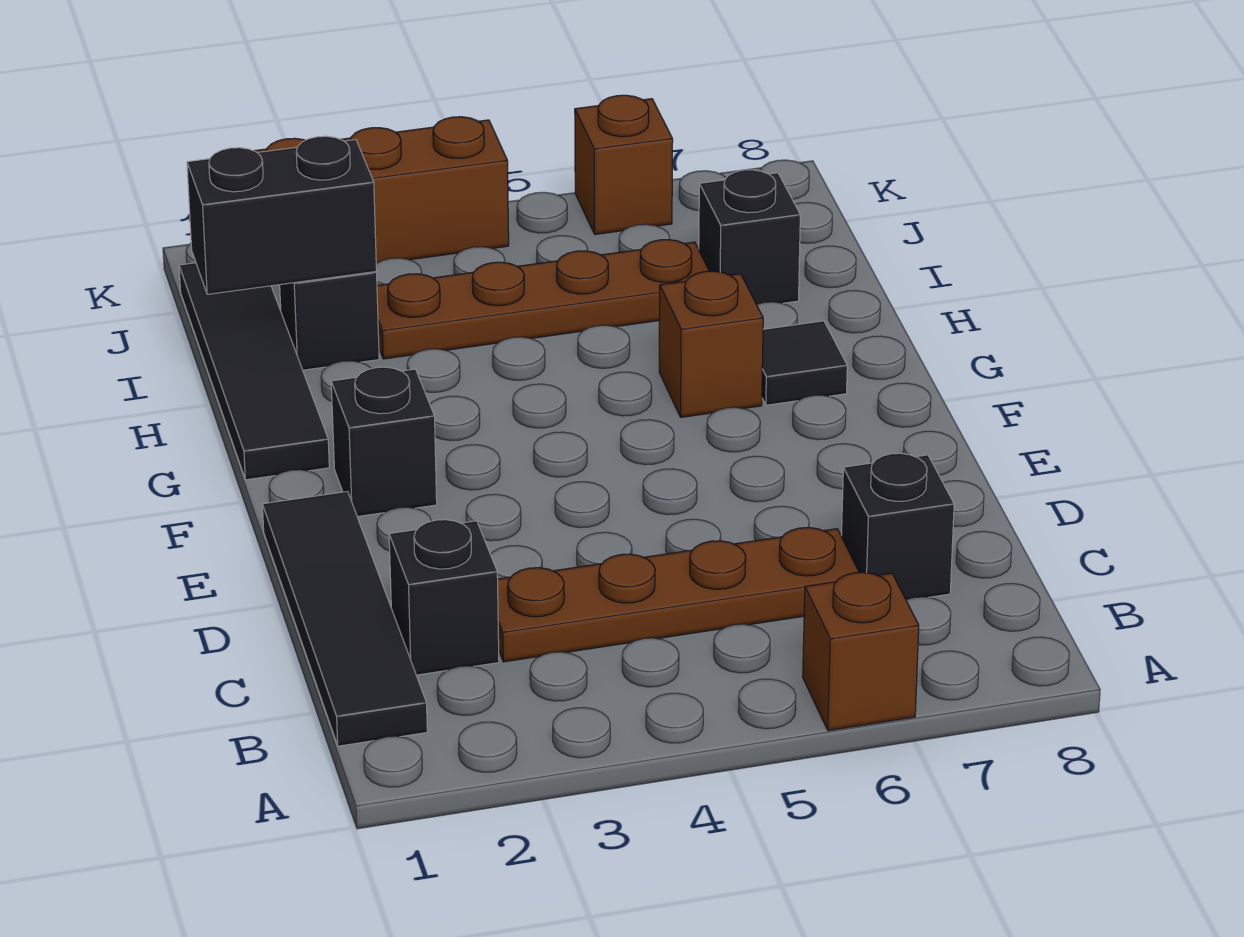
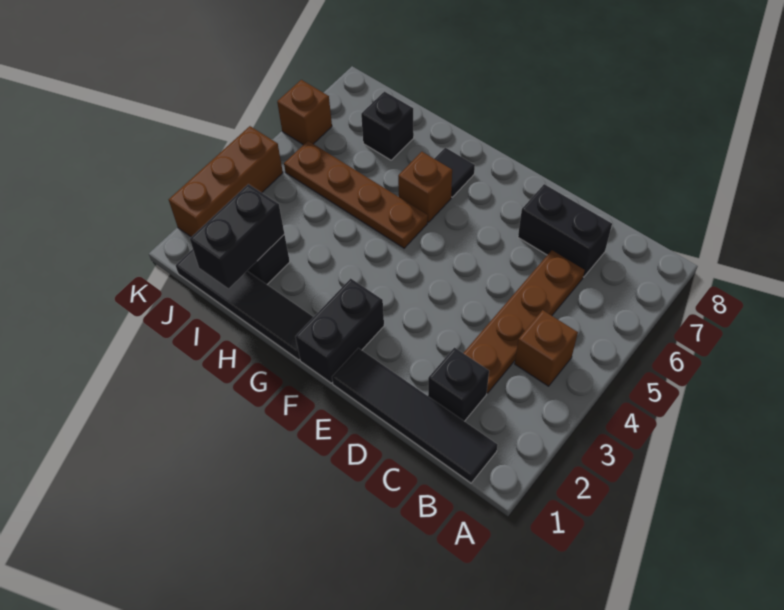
brown brick A6 level 1 -> brown brick B4 level 1
black brick C7 level 1 -> black brick C7:D7 level 1
black brick F2 level 1 -> black brick F1:F2 level 1
brown plate I3:I6 level 1 -> brown plate G5:J5 level 1

